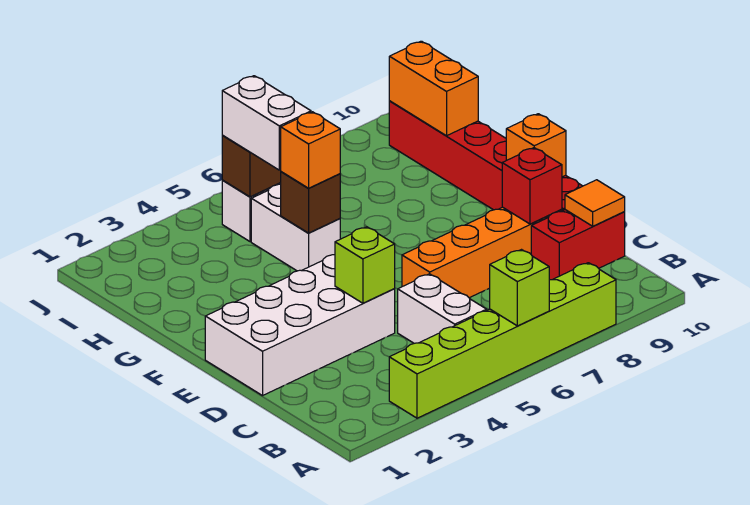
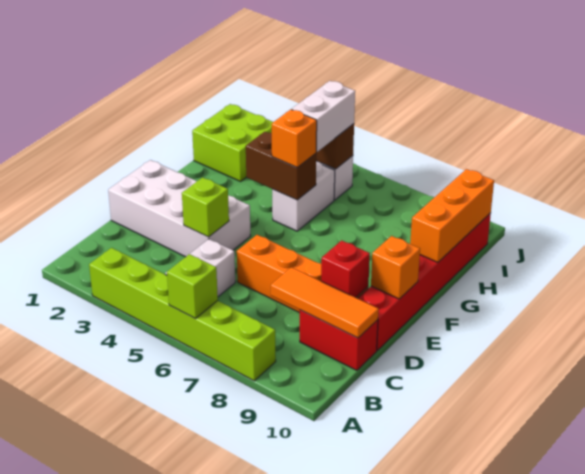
orange tile C10 level 2 -> orange tile C8:C10 level 2
brown brick G5 level 2 -> brown brick G4:G5 level 2
none -> lime brick H1:I2 level 1
orange brick H10:I10 level 2 -> orange brick G10:I10 level 2

